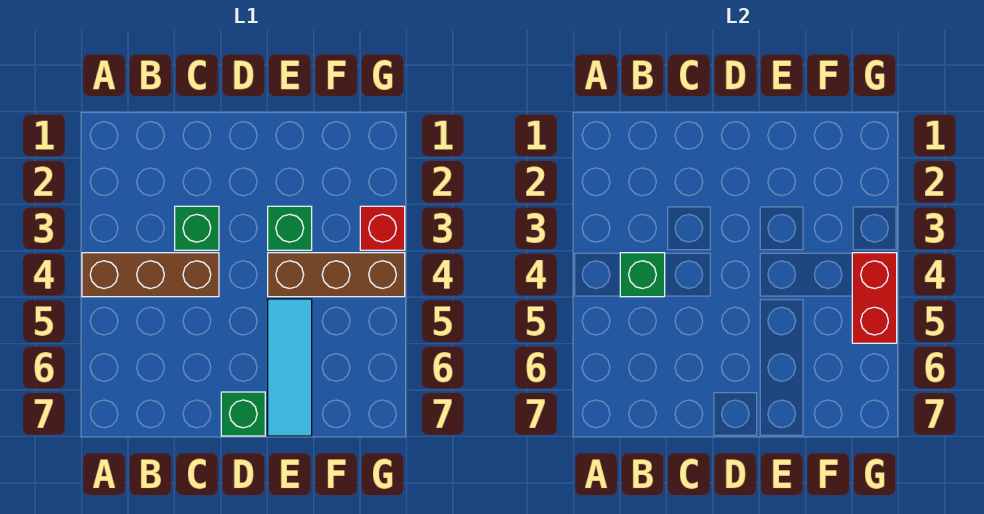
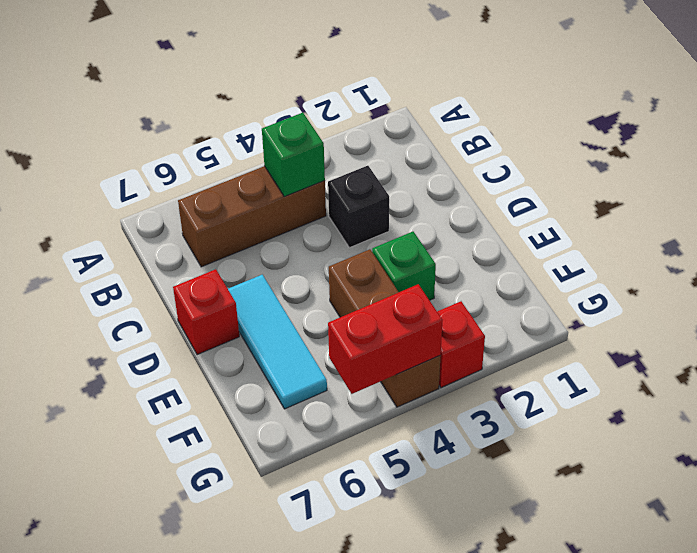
brown brick A4:C4 level 1 -> brown brick B4:B6 level 1
green brick C3 level 1 -> black brick C3 level 1
green brick D7 level 1 -> red brick D7 level 1
cyan tile E5:E7 level 1 -> cyan tile D6:F6 level 1

